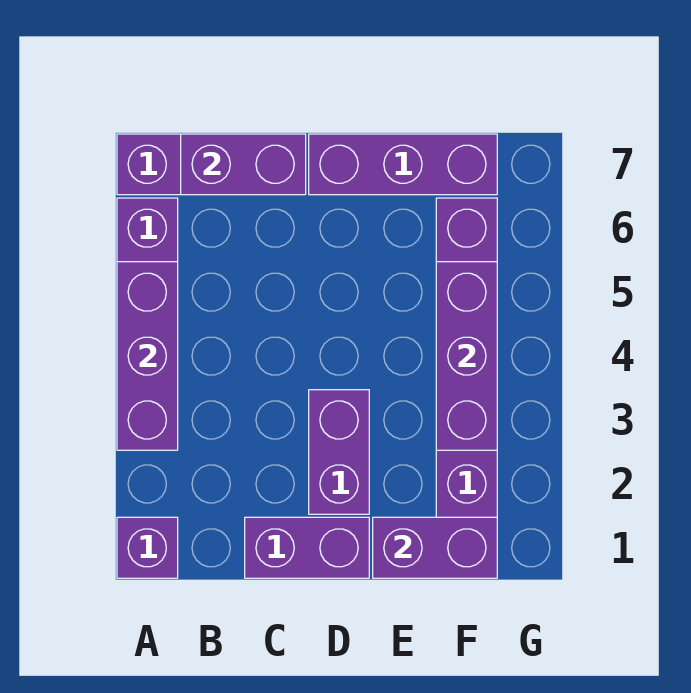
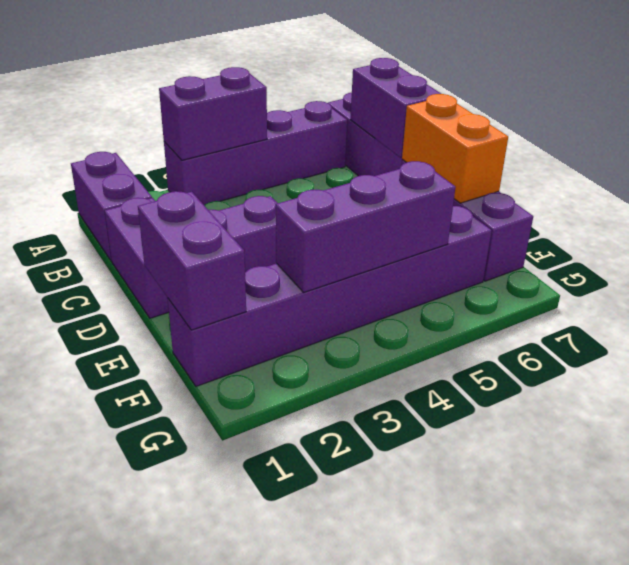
purple brick A1 level 1 -> purple brick A1:B1 level 1
purple brick A3:A5 level 2 -> purple brick A3:A4 level 2
none -> orange brick D7:E7 level 2

